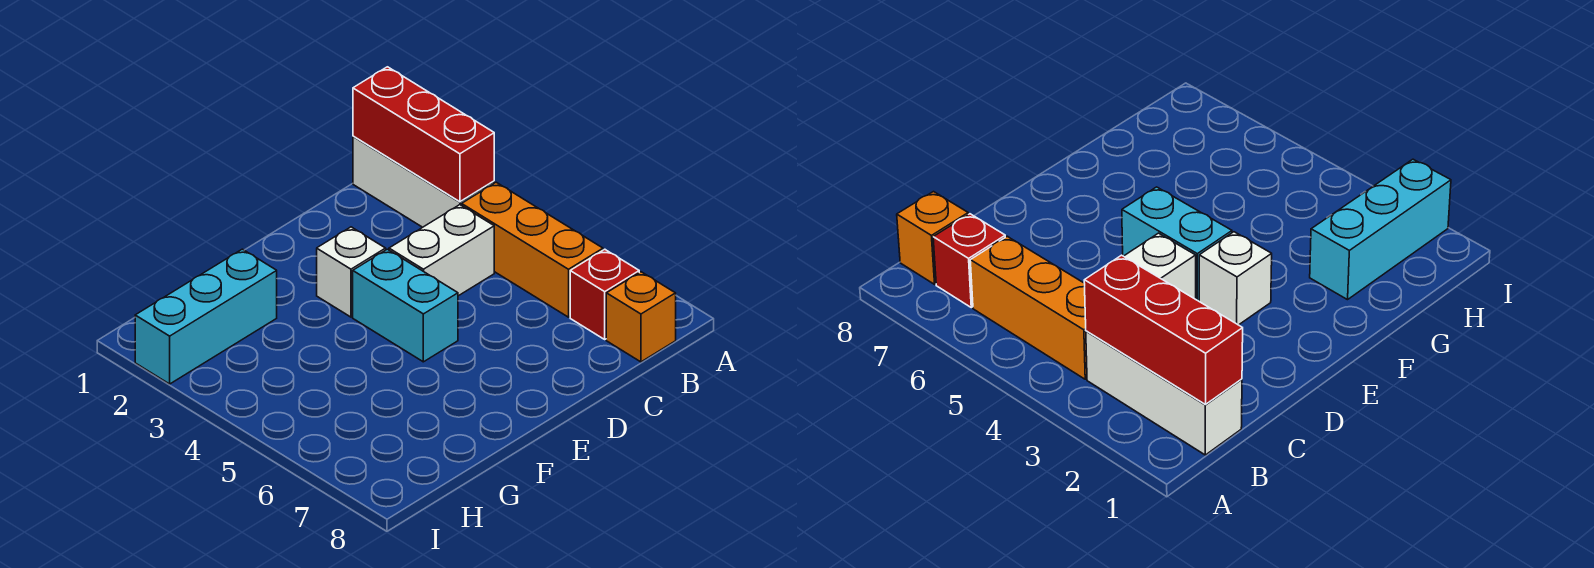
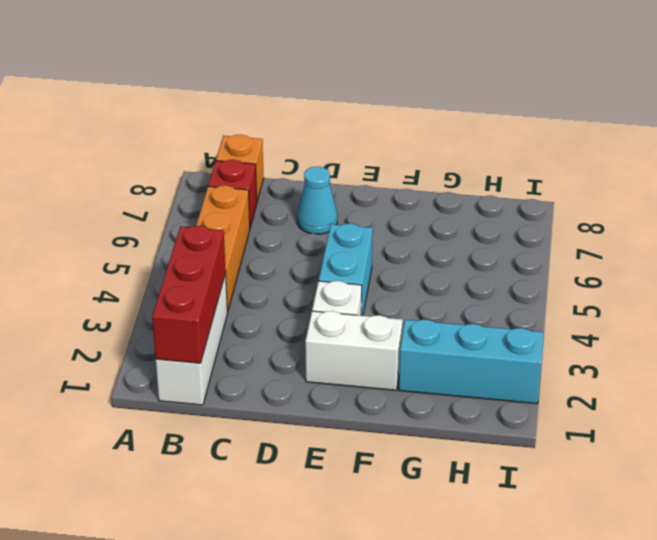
white brick C4:D4 level 1 -> white brick E2:F2 level 1
none -> cyan cone D7 level 1

